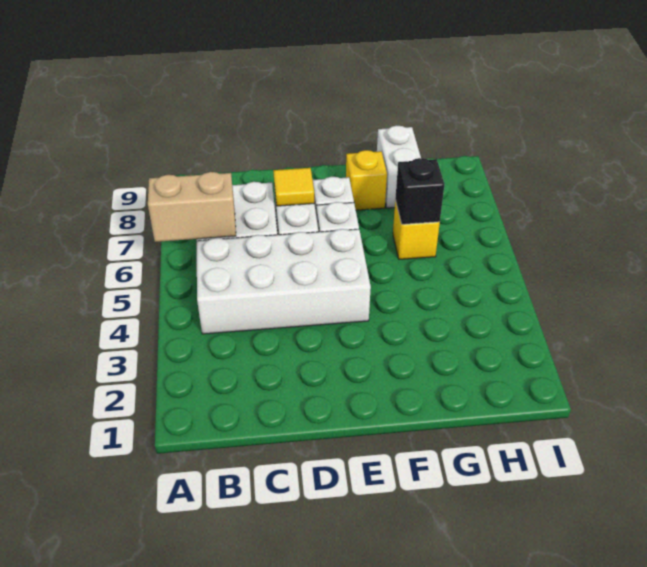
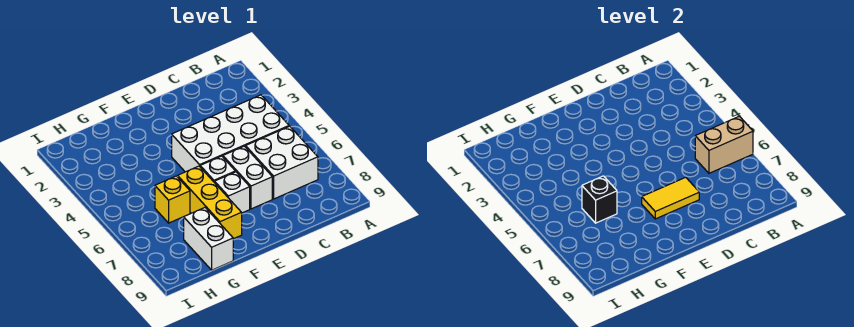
yellow tile D7 level 2 -> yellow tile D7:E7 level 2
yellow brick F8 level 1 -> yellow brick F6:F8 level 1

